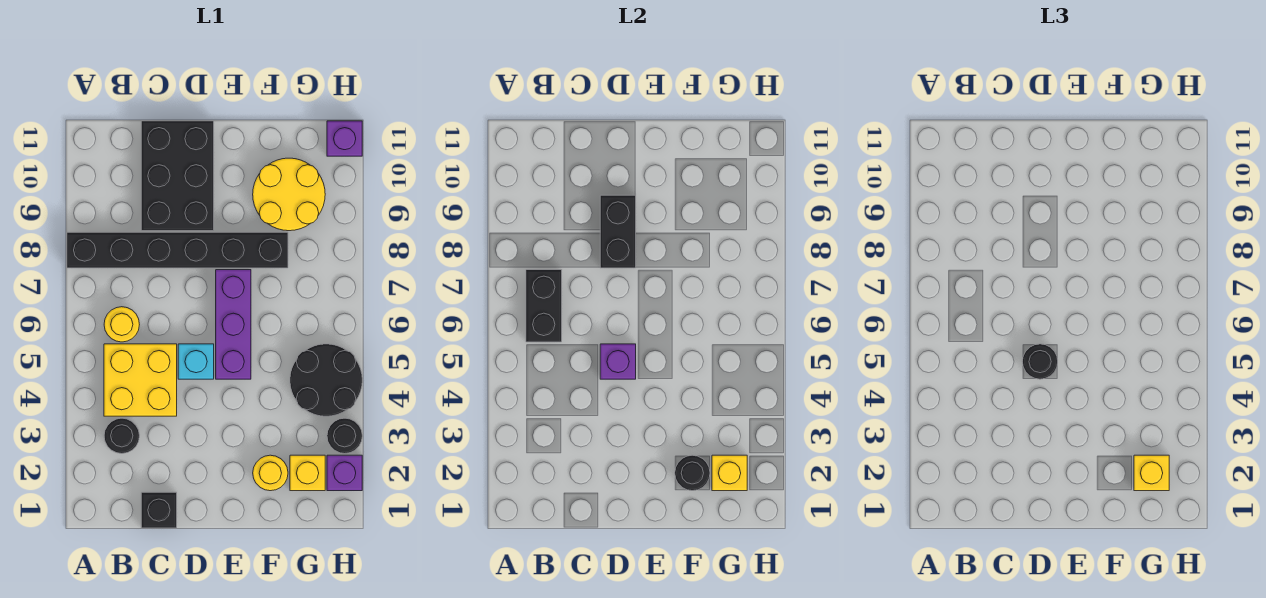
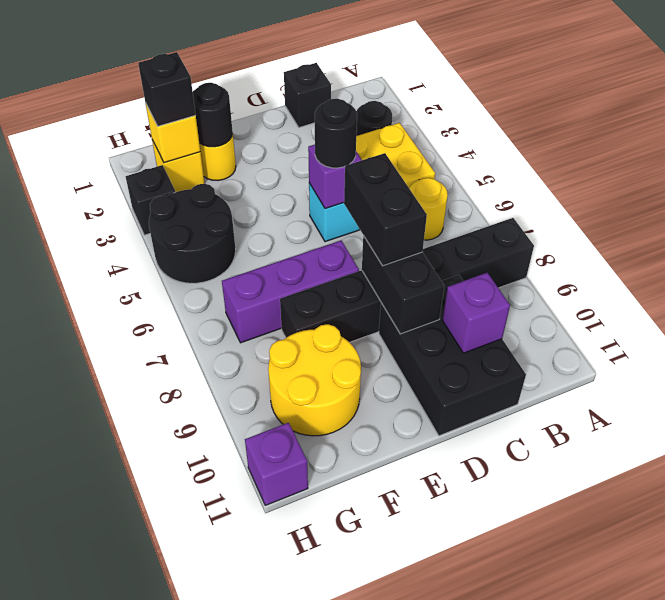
black brick B6:B7 level 2 -> black brick D7:D8 level 3
purple brick E5:E7 level 1 -> purple brick E7:G7 level 1
yellow brick G2 level 3 -> black brick G2 level 3
purple brick H2 level 1 -> purple brick C10 level 2
black round brick H3 level 1 -> black brick H3 level 1

